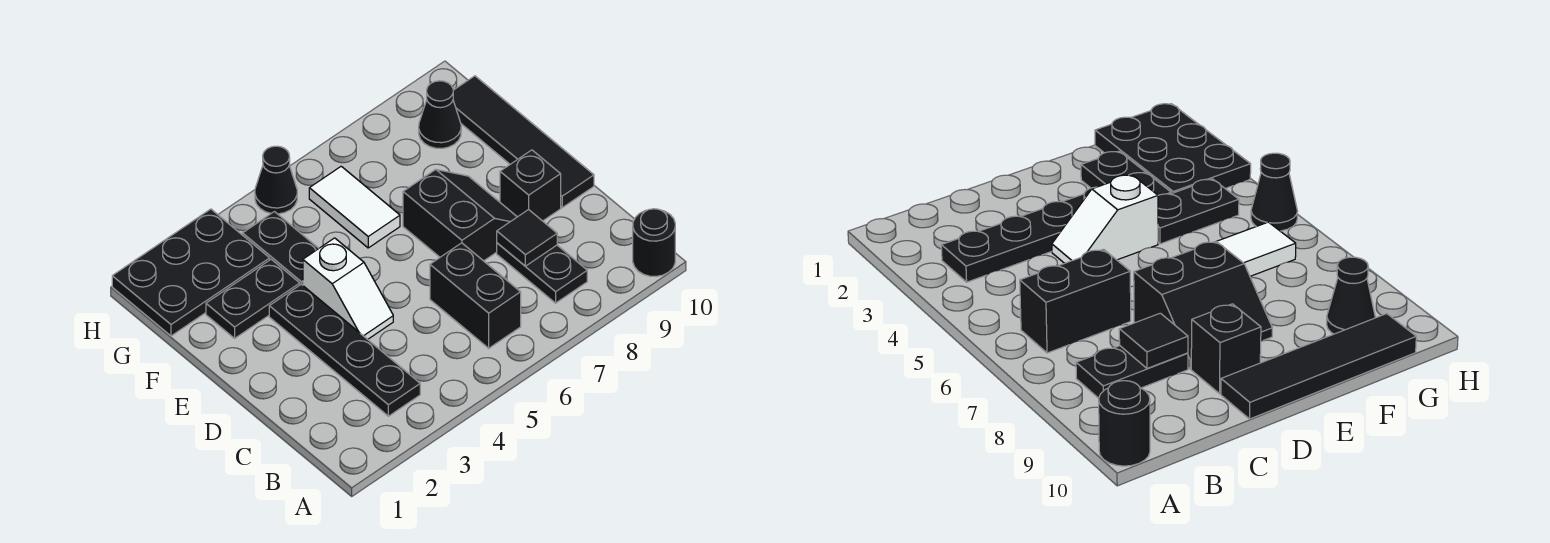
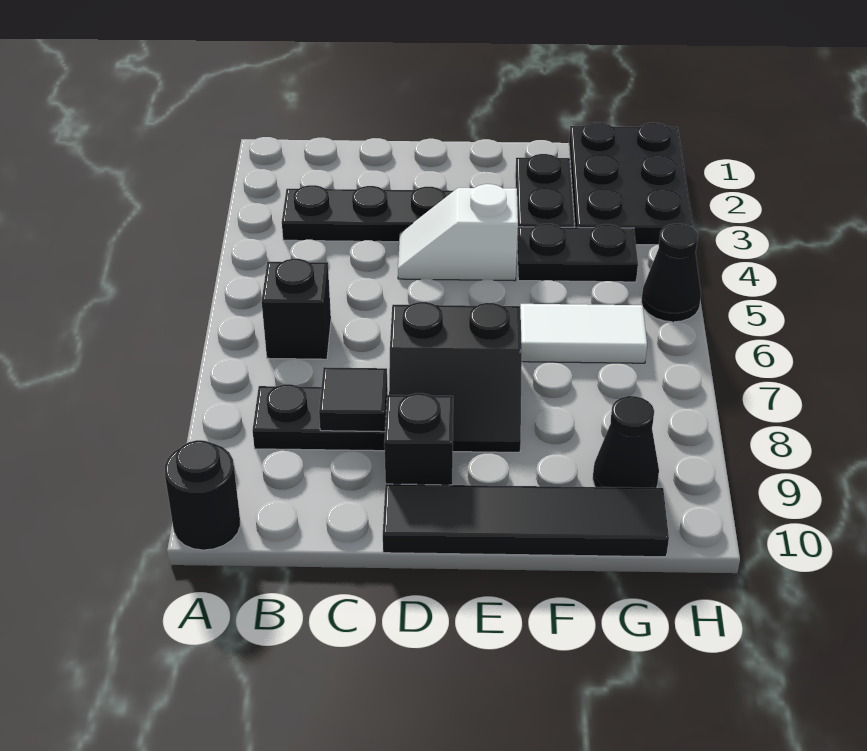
black brick B6:C6 level 1 -> black brick B6 level 1

